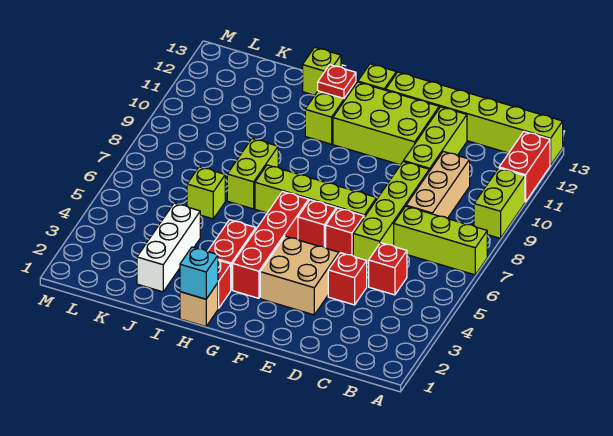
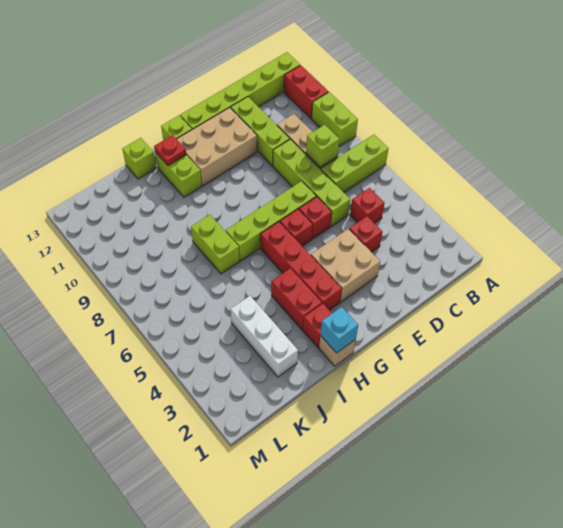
lime brick E11:G12 level 1 -> tan brick E11:G12 level 1
lime brick J6 level 1 -> lime brick C8 level 2

